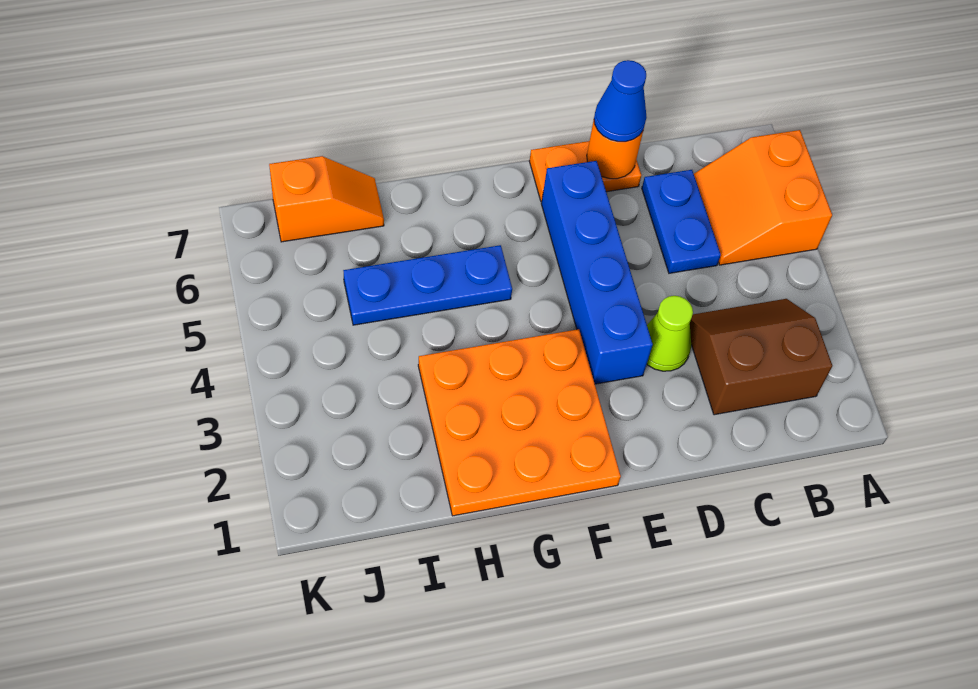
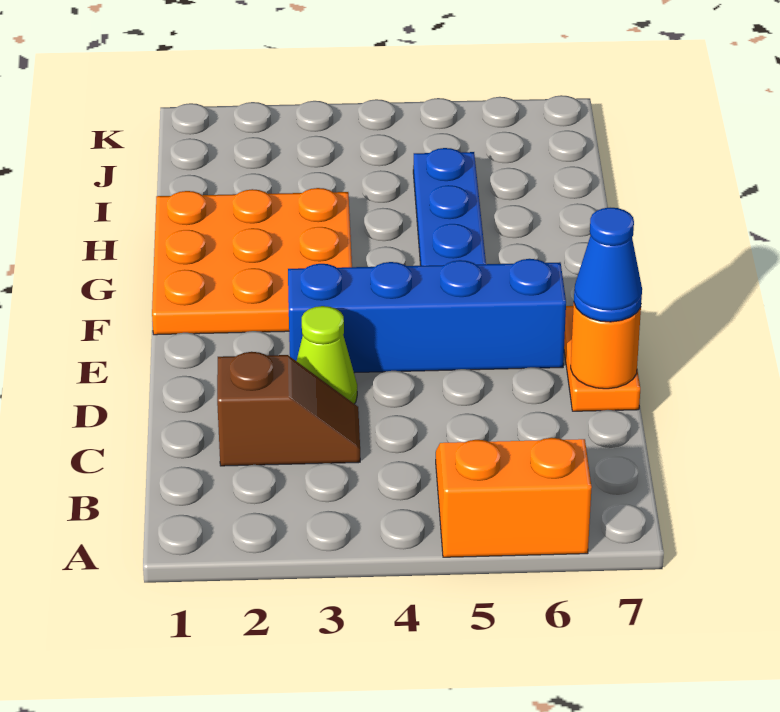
brown slope B2:C3 level 1 top 2 -> brown slope C2:C3 level 1 top 2
blue plate C5:C6 level 1 -> none
orange slope I7:J7 level 1 top J -> none

